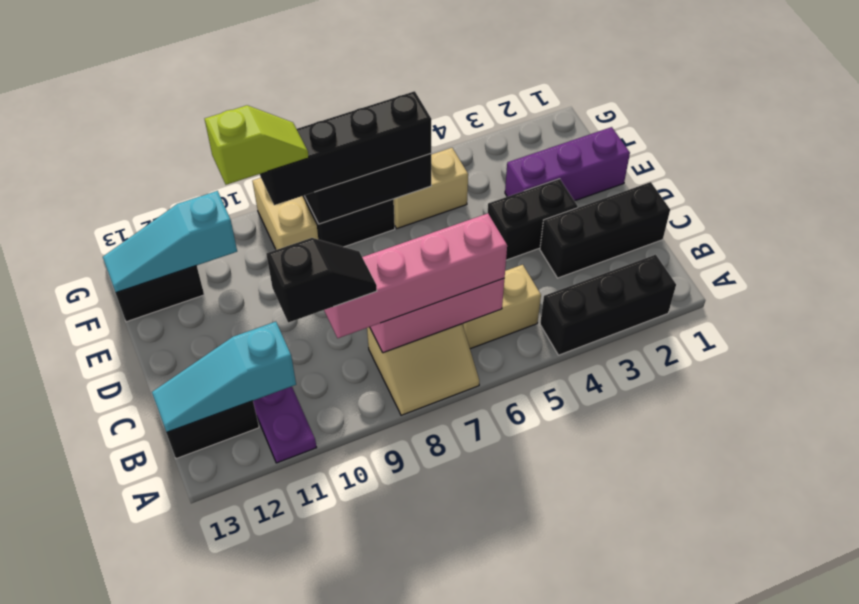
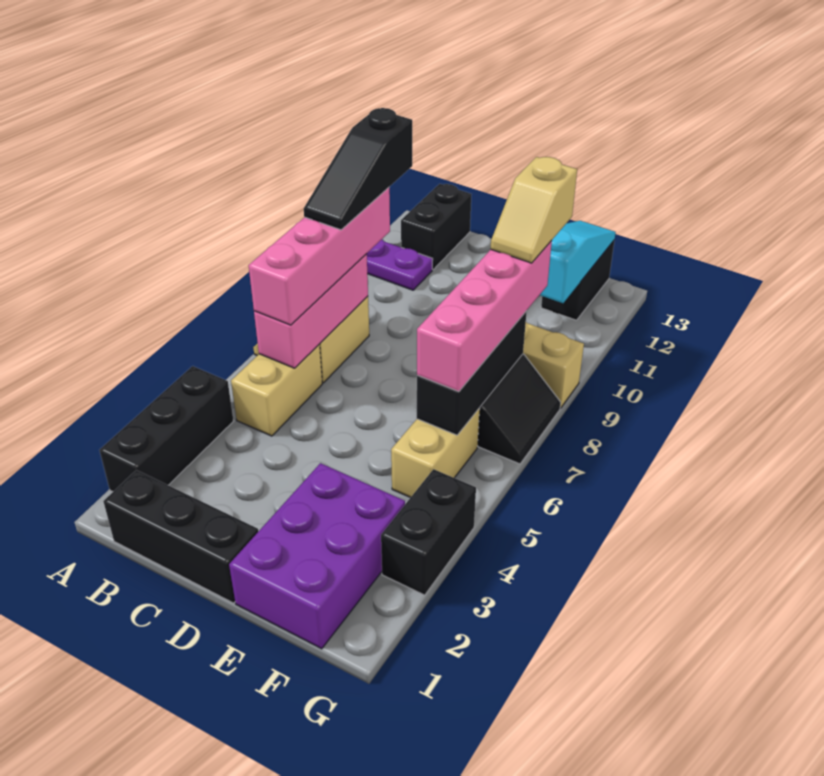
black slope B9:B10 level 4 top 10 -> black slope B8:B10 level 4 top 10
cyan slope B11:B13 level 2 top 11 -> none
black brick C1:C3 level 1 -> black brick B1:D1 level 1
black brick D3:D4 level 1 -> black brick G3:G4 level 1
purple brick E1:E3 level 1 -> purple brick E1:F3 level 1
black brick F6:F9 level 3 -> pink brick F6:F9 level 3
lime slope F9:F10 level 4 top 10 -> tan slope F9:F10 level 4 top 10

